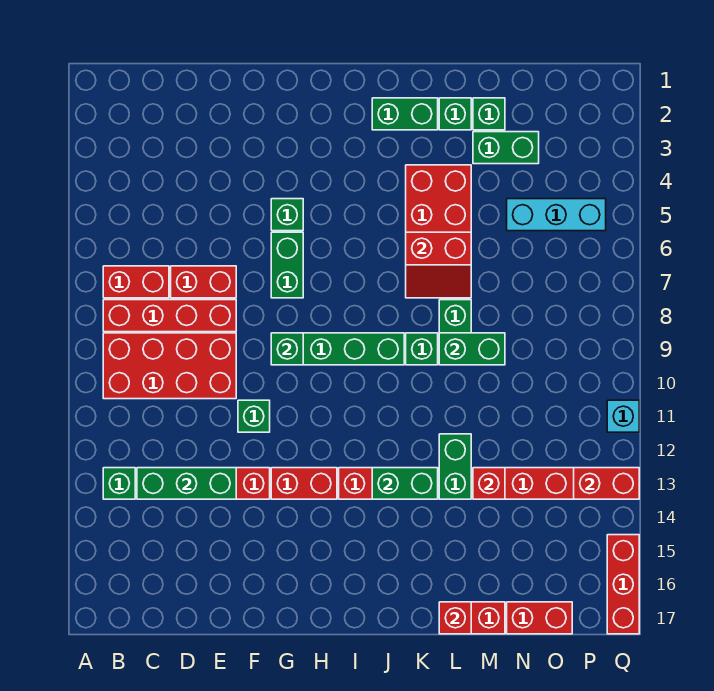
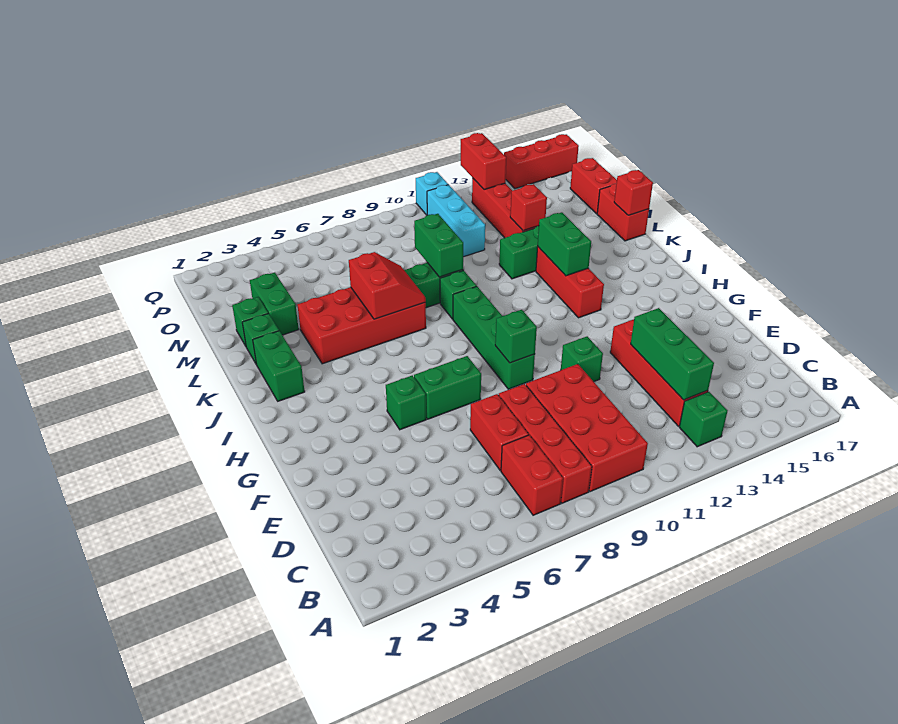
red brick G13:H13 level 1 -> none
cyan brick N5:P5 level 1 -> cyan brick N11:P11 level 1

